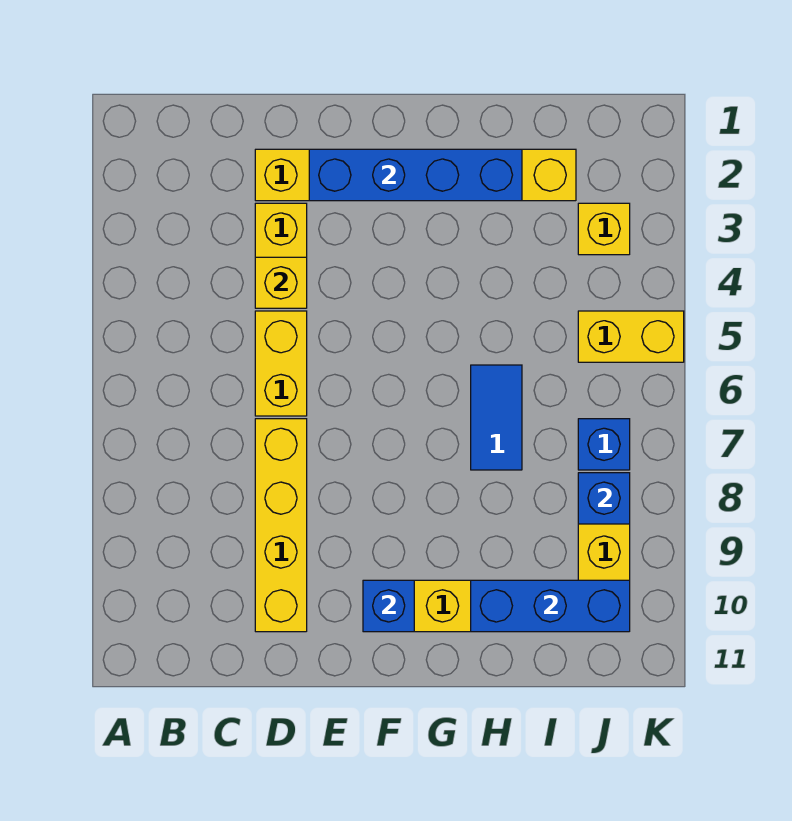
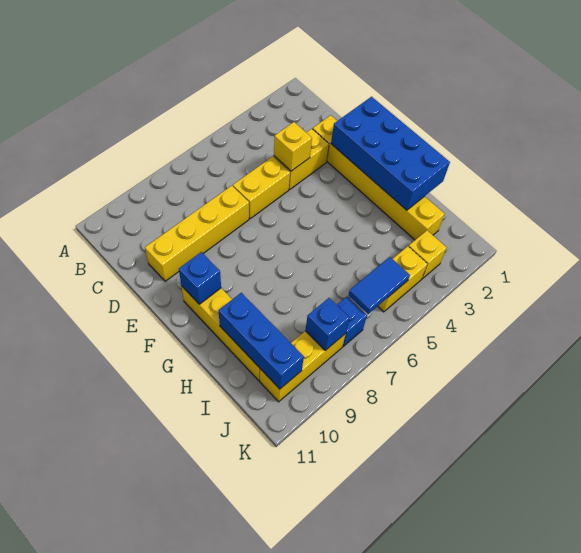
blue brick E2:H2 level 2 -> blue brick E1:H2 level 2
blue tile H6:H7 level 1 -> blue tile J5:J6 level 2
yellow brick J5:K5 level 1 -> yellow brick J4:J5 level 1

